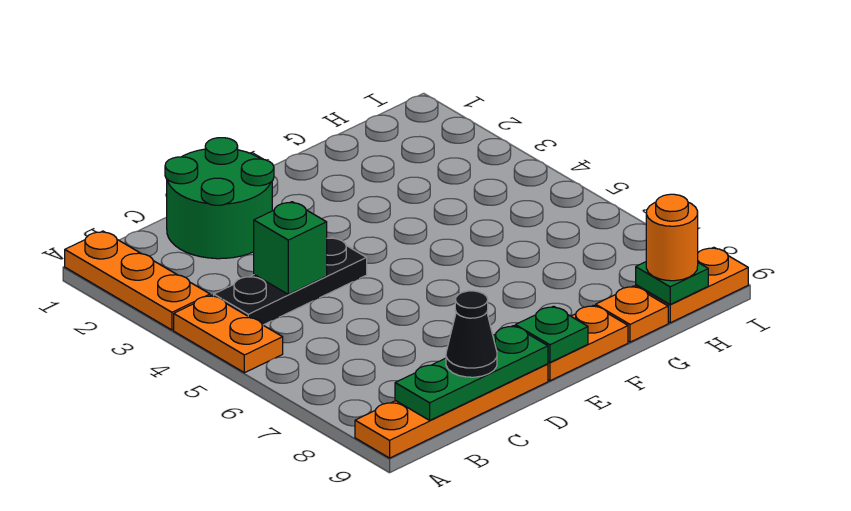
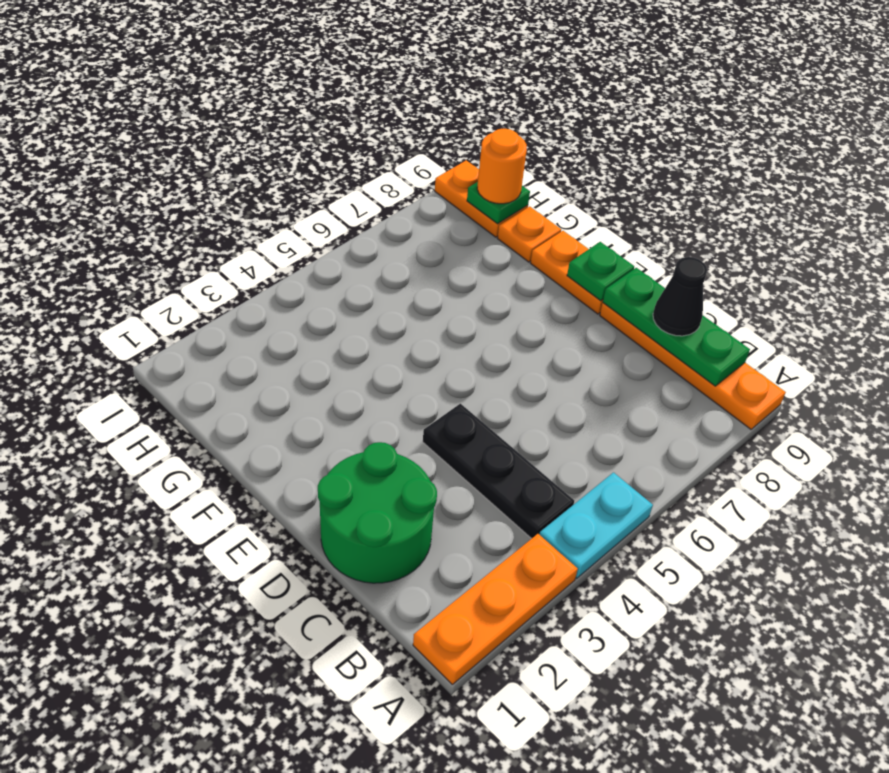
orange plate A4:A5 level 1 -> cyan plate A4:A5 level 1
green brick C4 level 2 -> none

